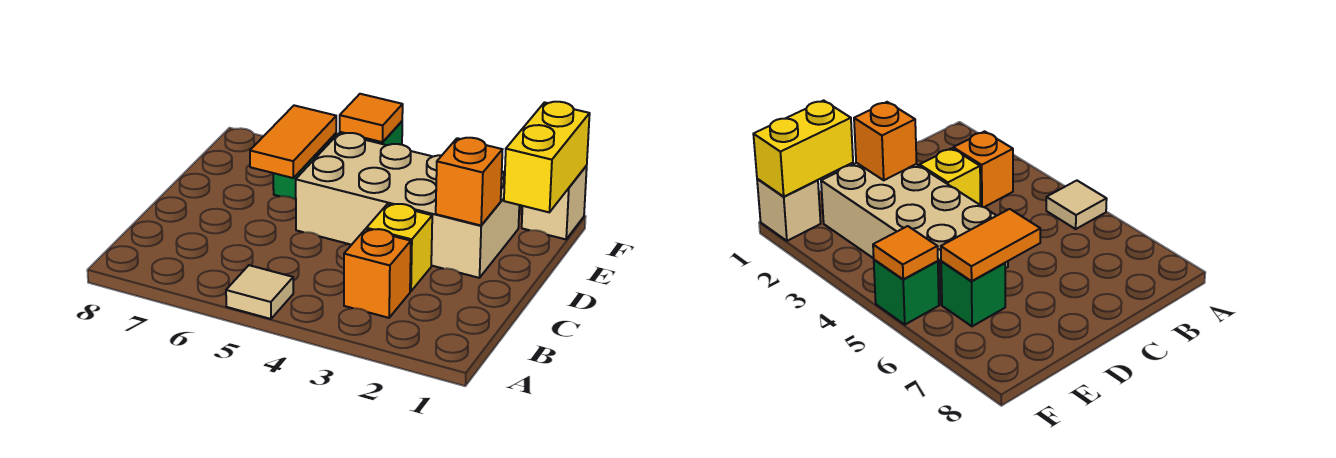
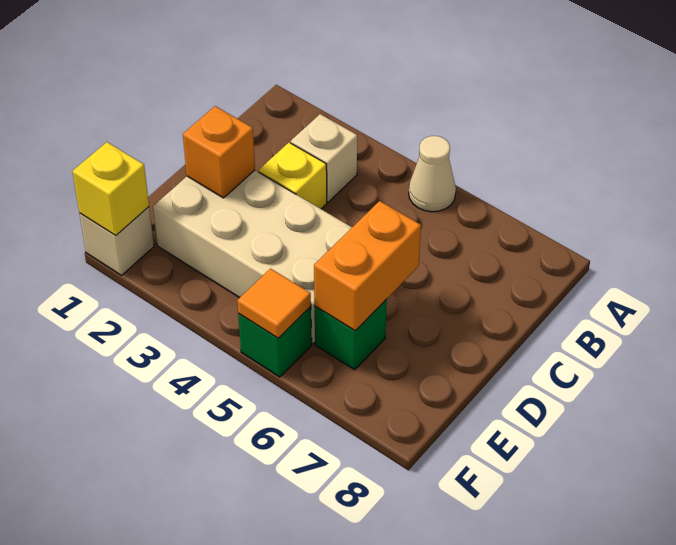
tan tile A5 level 1 -> tan cone A5 level 1
orange brick B3 level 1 -> tan brick B3 level 1
orange tile D6:E6 level 2 -> orange brick D6:E6 level 2
yellow brick E1:F1 level 2 -> yellow brick F1 level 2

